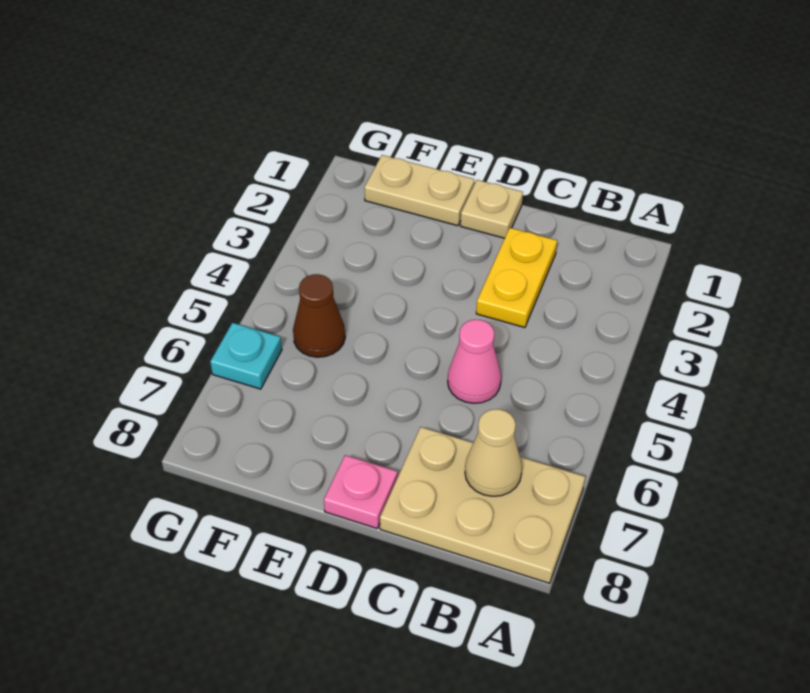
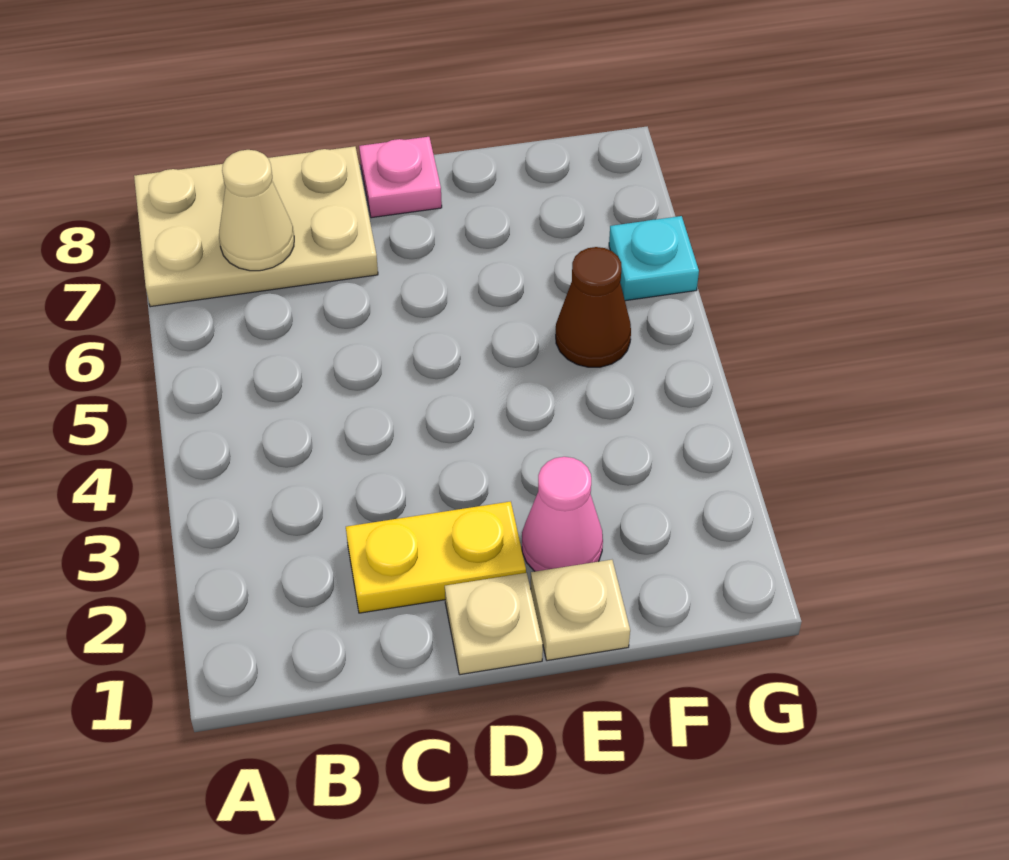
yellow plate C2:C3 level 1 -> yellow plate C2:D2 level 1
pink cone C5 level 1 -> pink cone E2 level 1
tan plate E1:F1 level 1 -> tan plate E1 level 1

